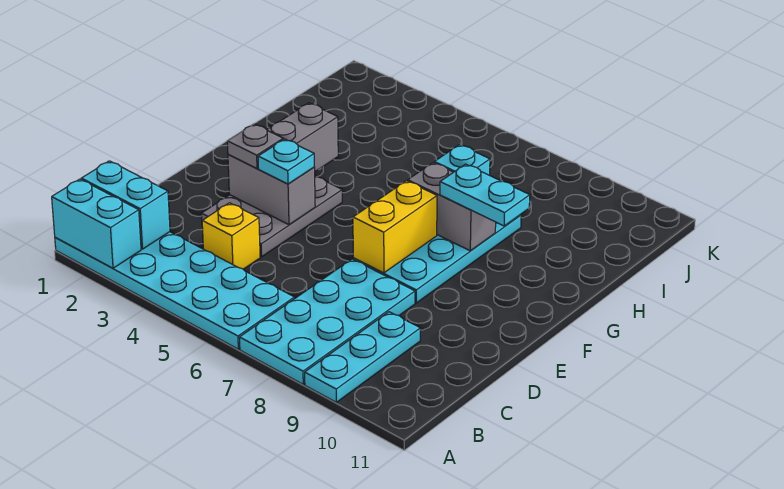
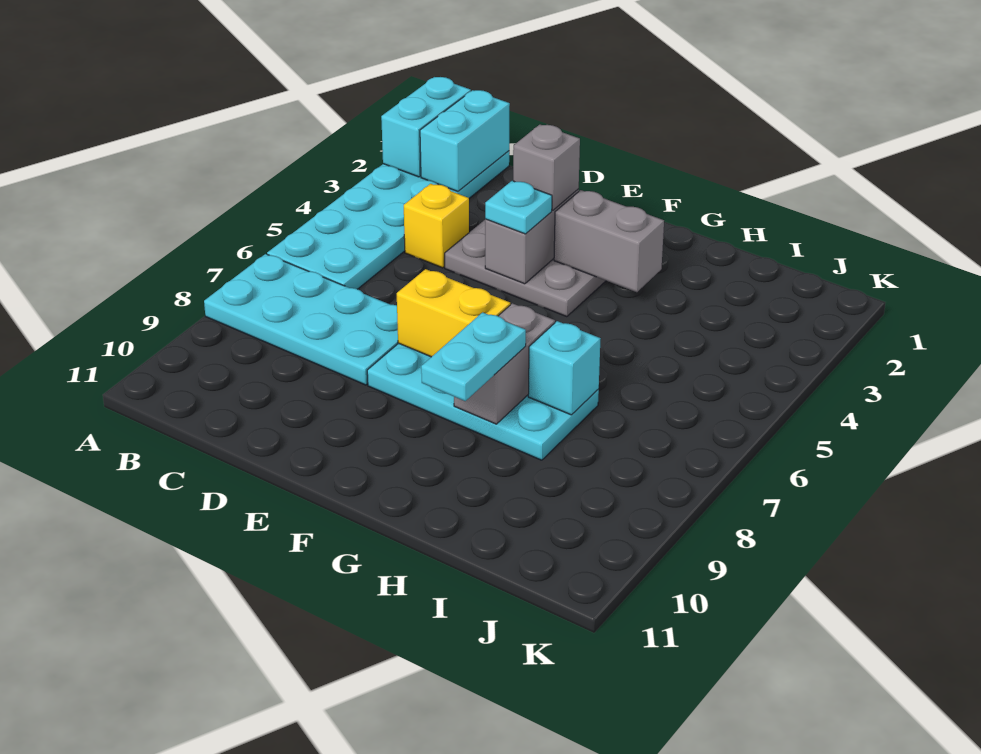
cyan plate A9:C9 level 1 -> none
grey plate E3 level 3 -> grey brick E3 level 3

